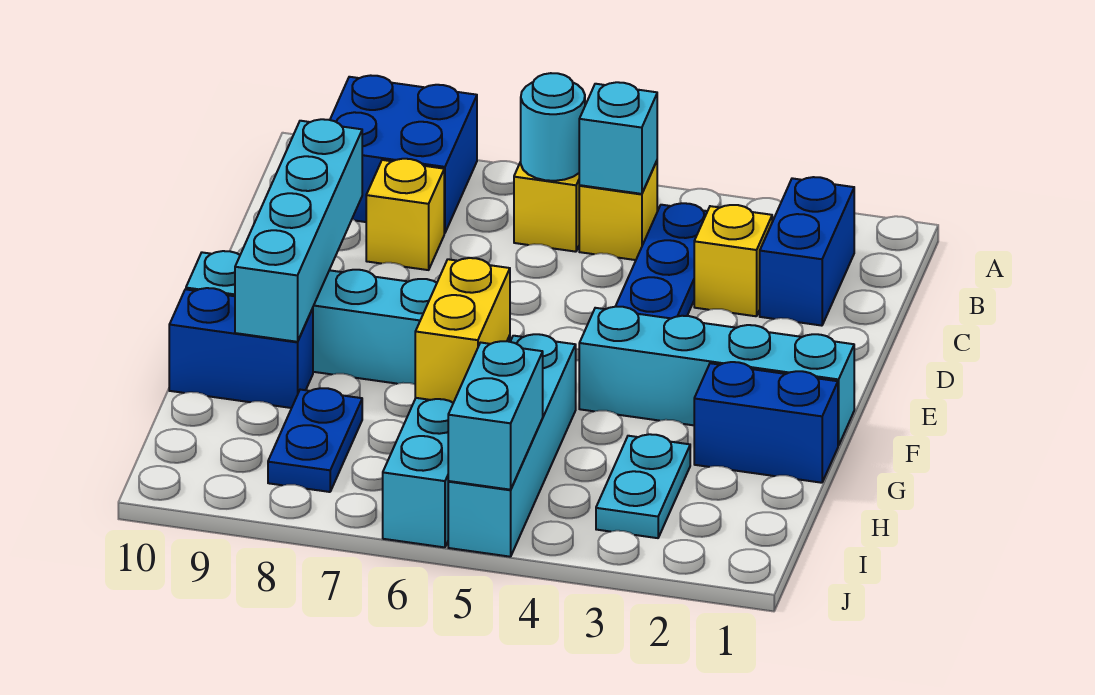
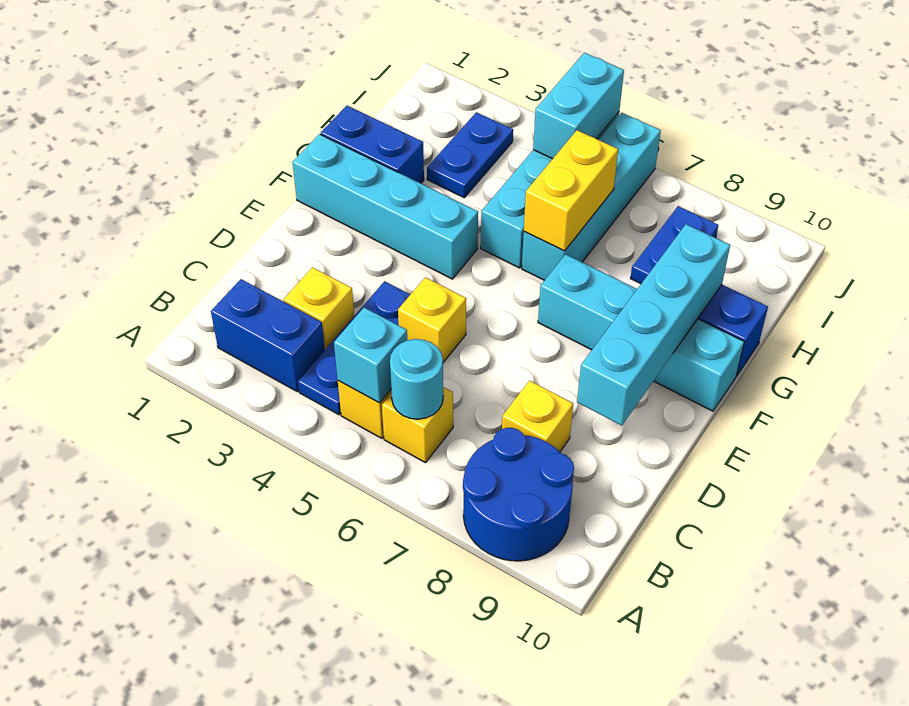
blue brick A8:B9 level 1 -> blue round brick A8:B9 level 1
blue brick B2:C2 level 1 -> blue brick B2:B3 level 1
none -> yellow brick D5 level 1
cyan plate H3:I3 level 1 -> blue plate H3:I3 level 1

